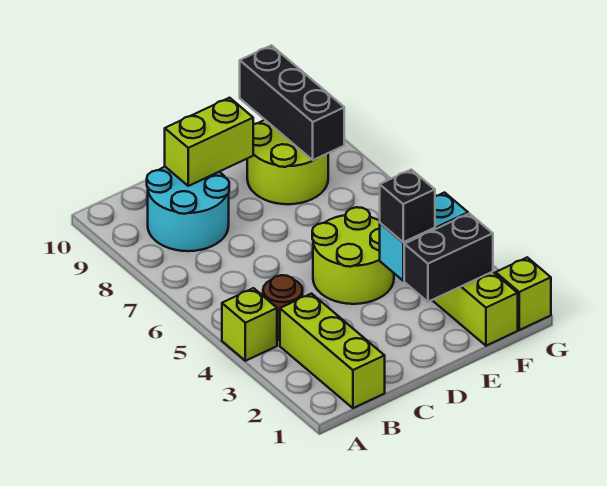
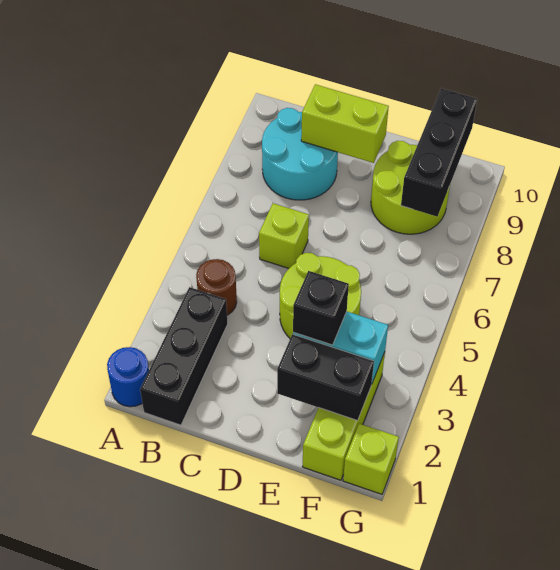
none -> blue round brick A1 level 1
lime brick A4 level 1 -> lime brick C6 level 1
lime brick B1:B3 level 1 -> black brick B1:B3 level 1

